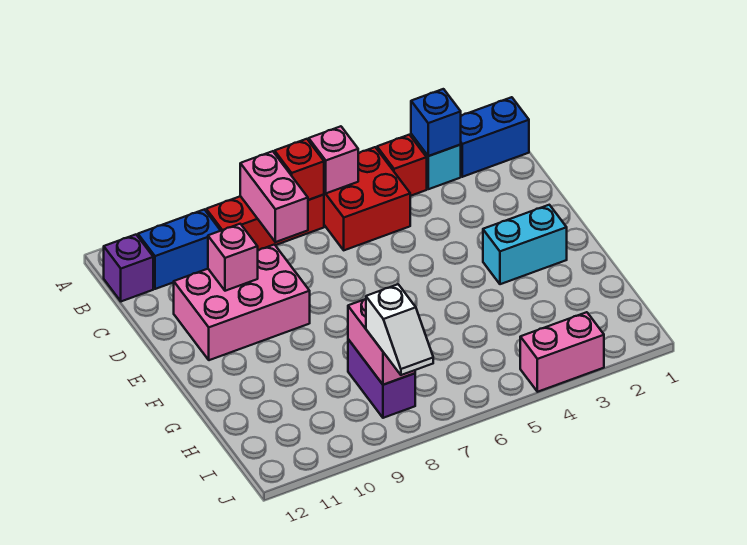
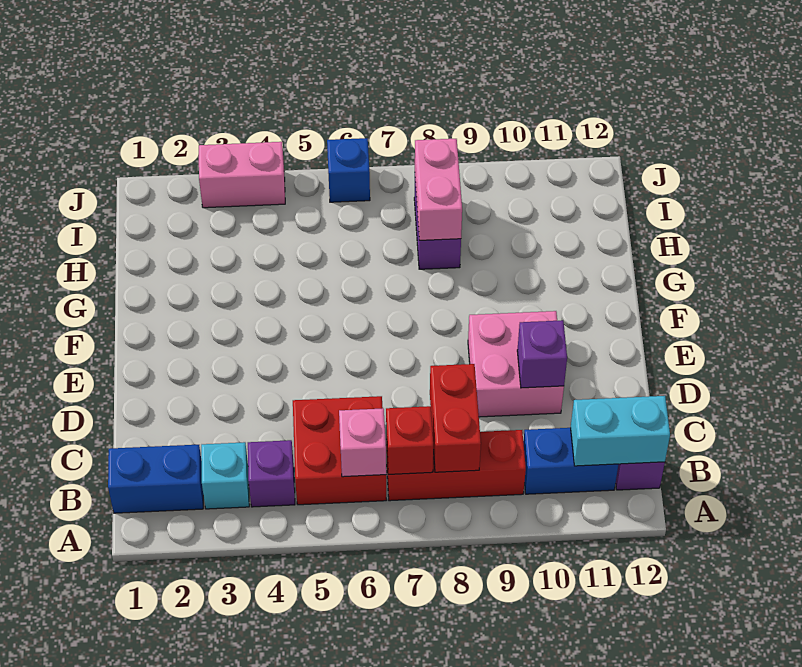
blue brick B3 level 2 -> blue brick J6 level 1
red brick B4 level 1 -> purple brick B4 level 1
pink brick B8:C8 level 2 -> red brick B8:C8 level 2
pink brick D9:E11 level 1 -> pink brick D9:E10 level 1
pink brick D10 level 2 -> purple brick D10 level 2
cyan brick F2:F3 level 1 -> cyan brick B11:B12 level 2
white slope I8:J8 level 3 top I -> none

